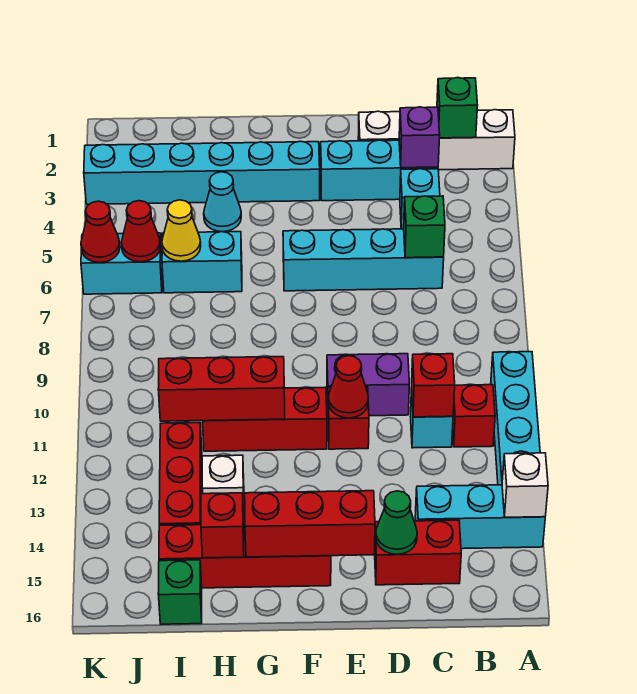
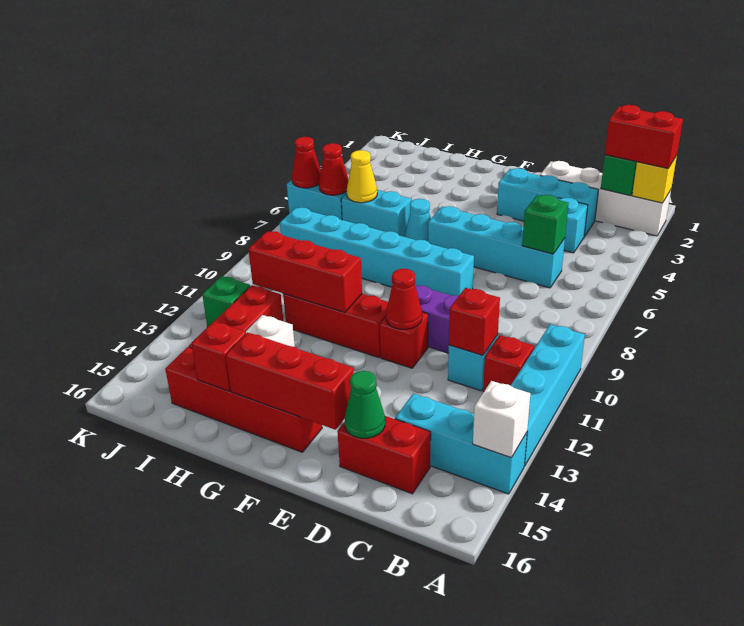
none -> yellow brick A2 level 2
none -> red brick A2:B2 level 3
purple brick C3 level 2 -> none
cyan brick F3:K3 level 1 -> cyan brick E8:J8 level 1
cyan cone H4 level 1 -> cyan cone G6 level 1
green brick I16 level 1 -> green brick J12 level 1

